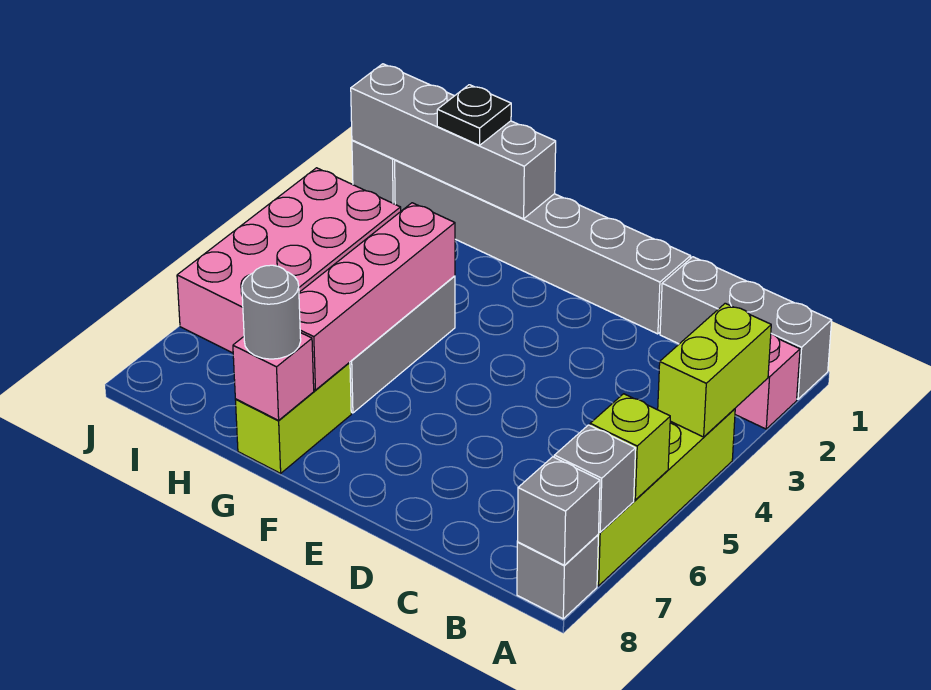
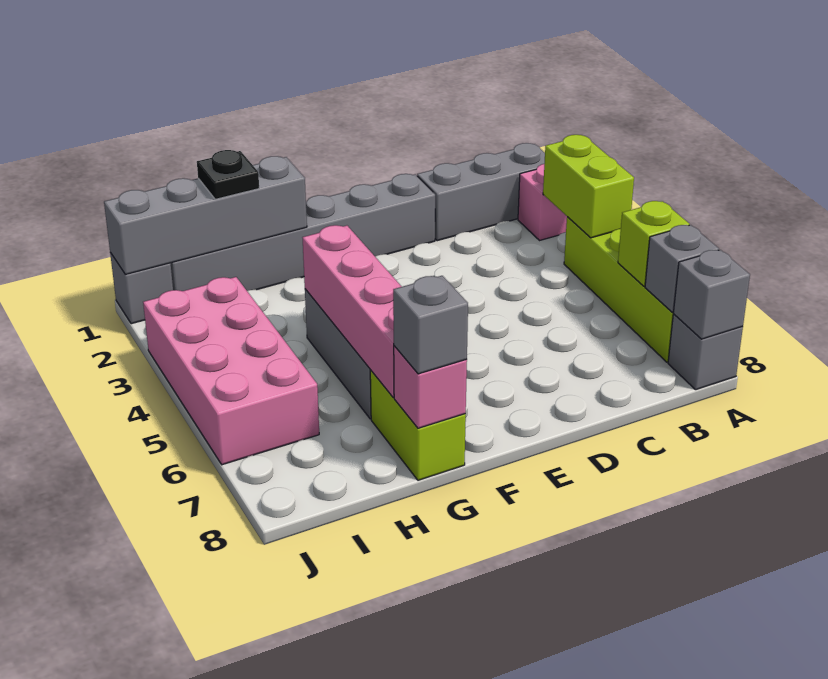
grey round brick G8 level 3 -> grey brick G8 level 3

